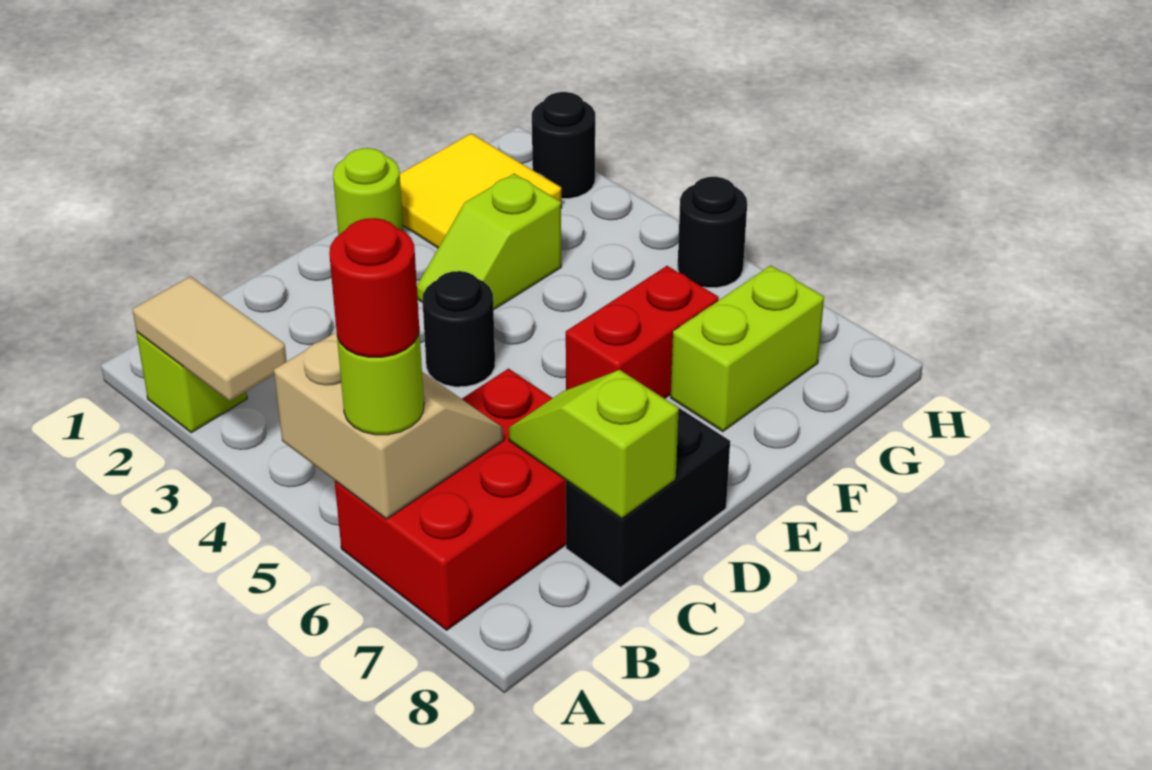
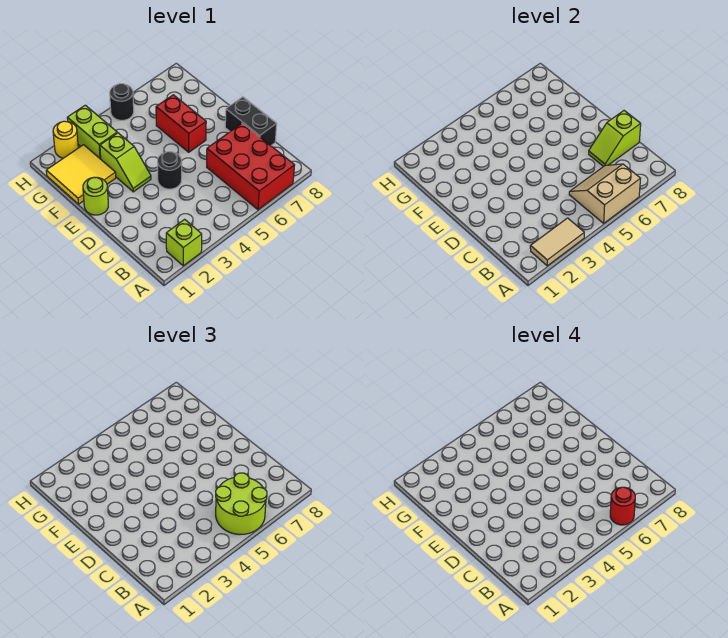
lime round brick A6 level 3 -> lime round brick A5:B6 level 3
lime brick F7:G7 level 1 -> lime brick G3:H3 level 1
black round brick H2 level 1 -> yellow round brick H2 level 1

